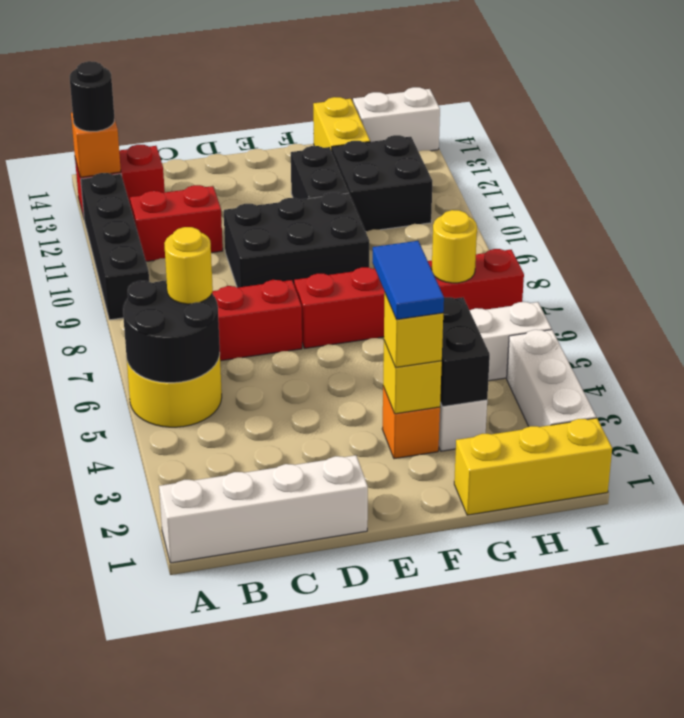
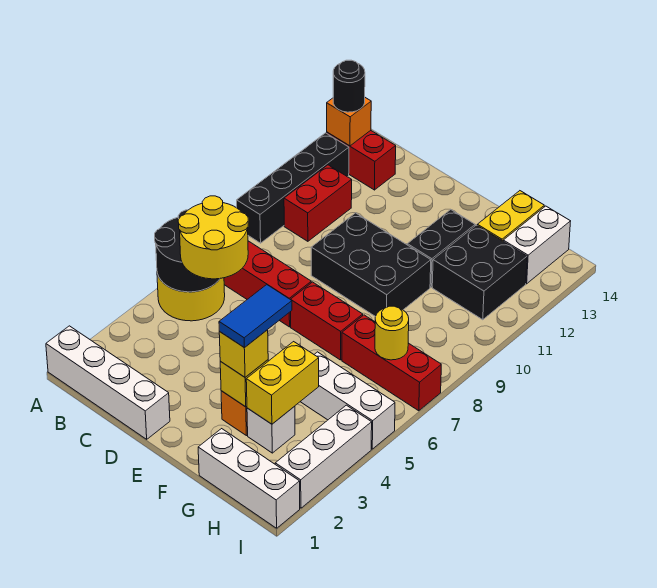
yellow round brick B6 level 3 -> yellow round brick B5:C6 level 3
red brick B11:C11 level 1 -> red brick B10:B11 level 1
yellow brick G1:I1 level 1 -> white brick G1:I1 level 1
black brick G3:G4 level 2 -> yellow brick G3:G4 level 2
white brick H14:I14 level 1 -> white brick H13:H14 level 1

